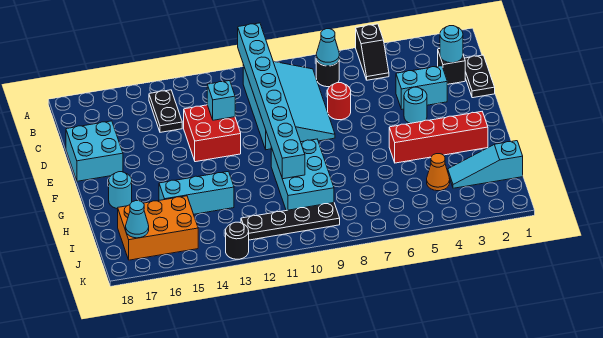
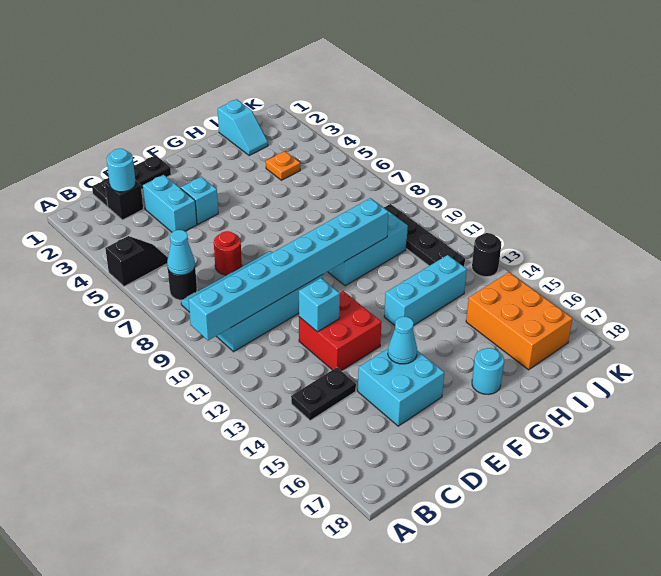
black plate C1:D1 level 1 -> black plate C1:E1 level 1
cyan brick D17:E18 level 1 -> cyan brick D15:E16 level 1
cyan round brick E4 level 1 -> cyan brick E4 level 1
red brick G2:G5 level 1 -> none
cyan brick H13:H15 level 1 -> cyan brick G13:I13 level 1
cyan slope I1:I3 level 1 top 1 -> cyan slope I1:I2 level 1 top 1
orange cone I4 level 1 -> orange plate I4 level 1
cyan cone J17 level 2 -> cyan cone E15 level 2

